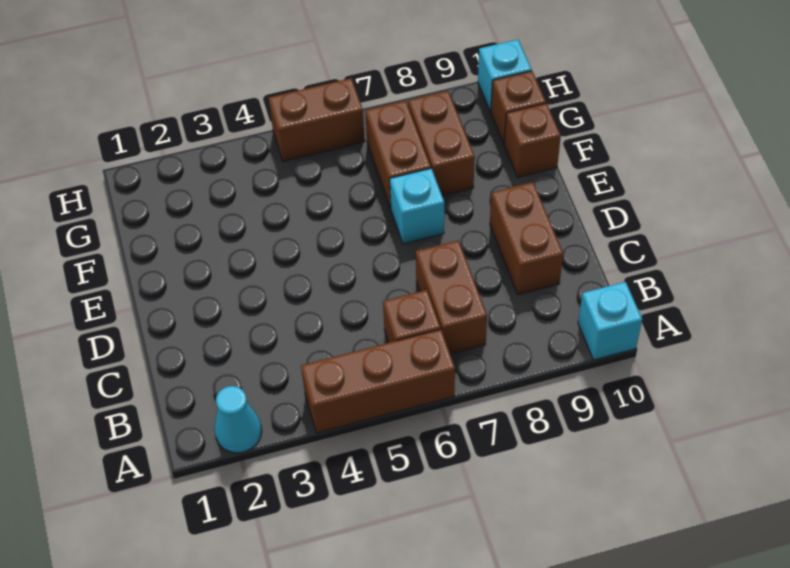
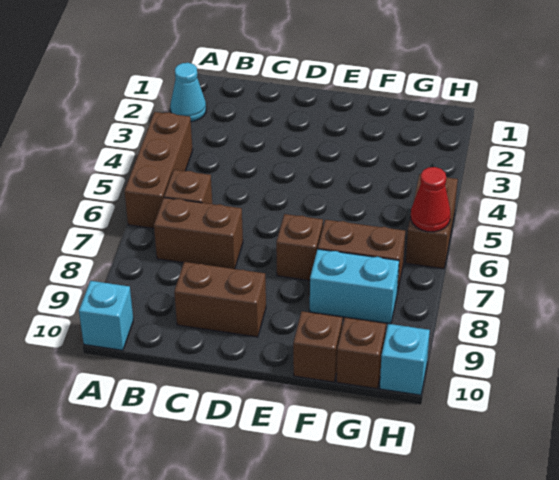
cyan brick E7 level 1 -> brown brick E7 level 1
brown brick F8:G8 level 1 -> cyan brick F8:G8 level 1
none -> red cone H6 level 2

